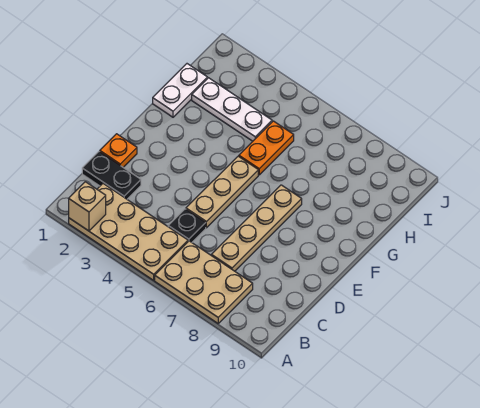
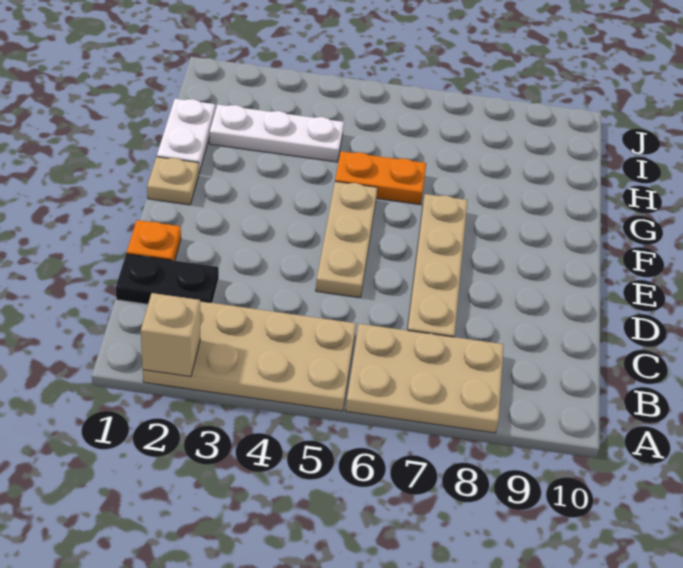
black plate C5 level 1 -> none
none -> tan plate F1 level 1
orange plate G5:H5 level 1 -> orange plate G5:G6 level 1

